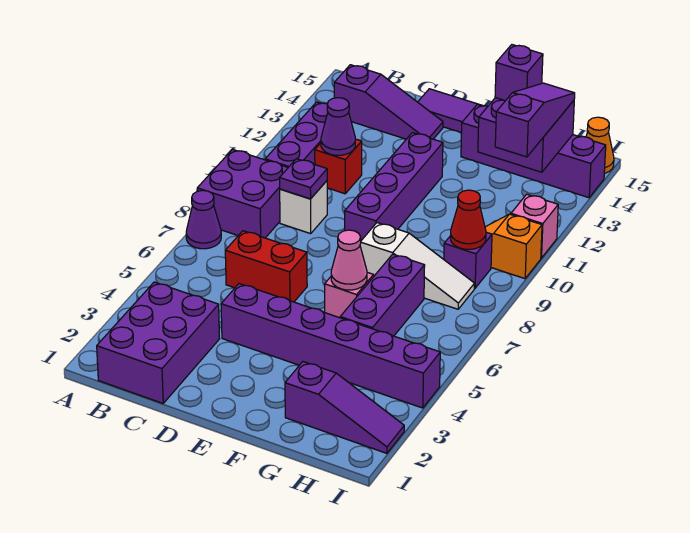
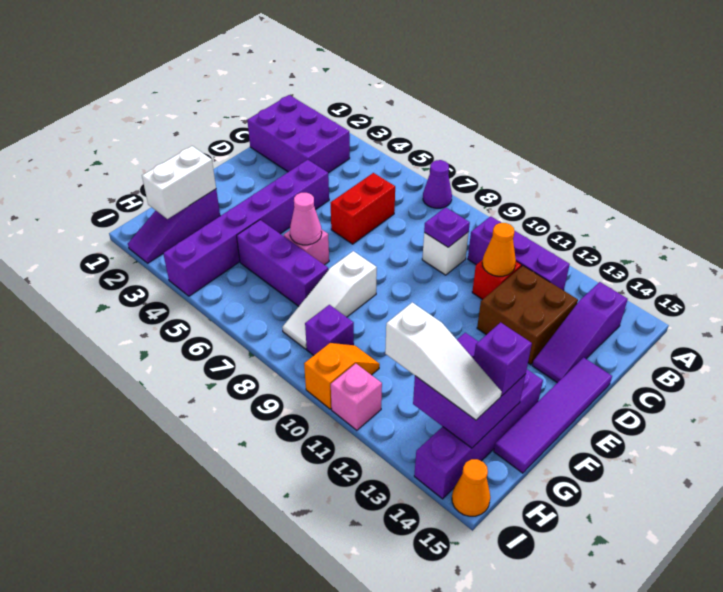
purple brick A8:B9 level 1 -> none
purple cone C11 level 2 -> orange cone C11 level 2
none -> brown brick C12:D13 level 1
purple brick E9:E12 level 1 -> none
none -> white brick G2:H2 level 2
red cone H9 level 2 -> none
purple slope H12:H14 level 3 top 12 -> white slope H12:H14 level 3 top 12

